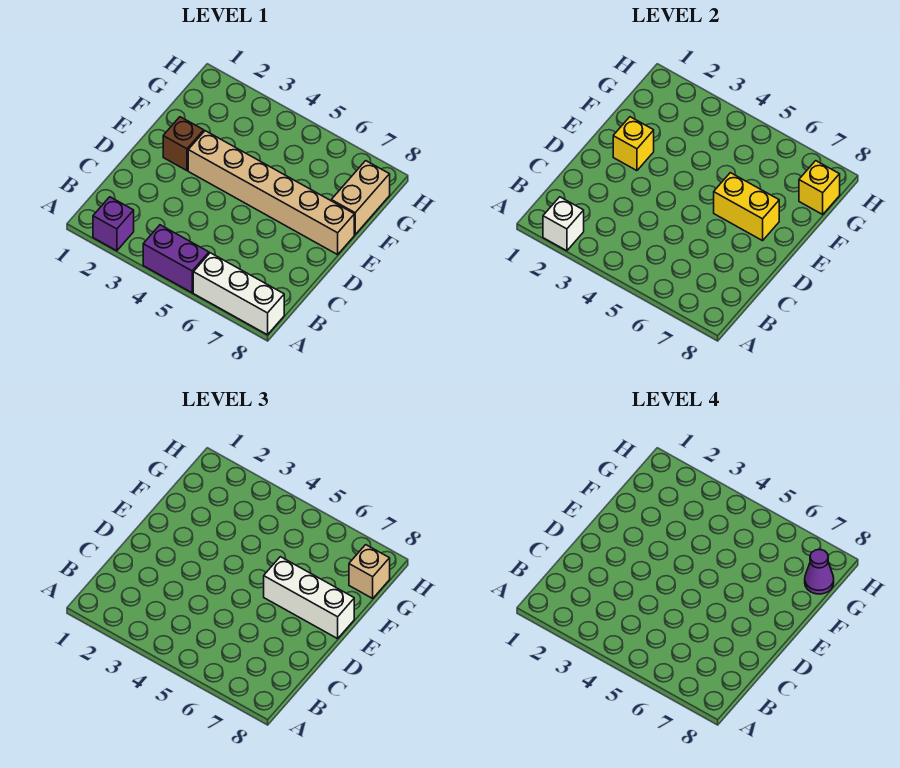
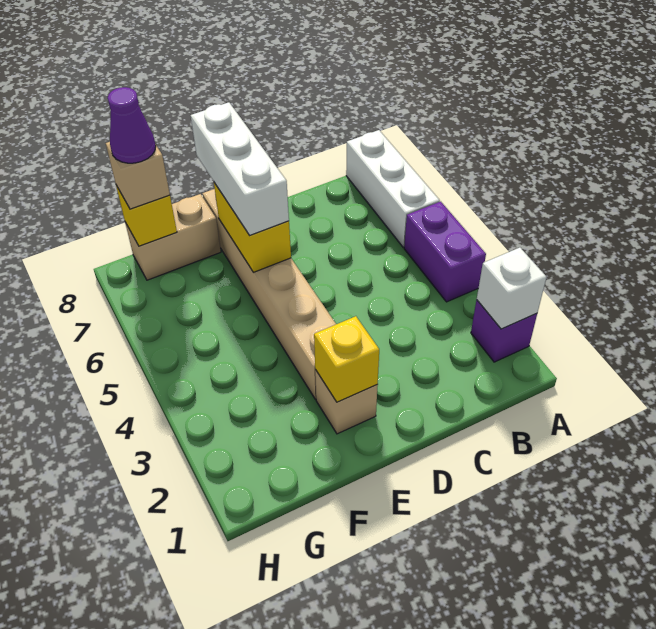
brown brick E2 level 1 -> tan brick E2 level 1

